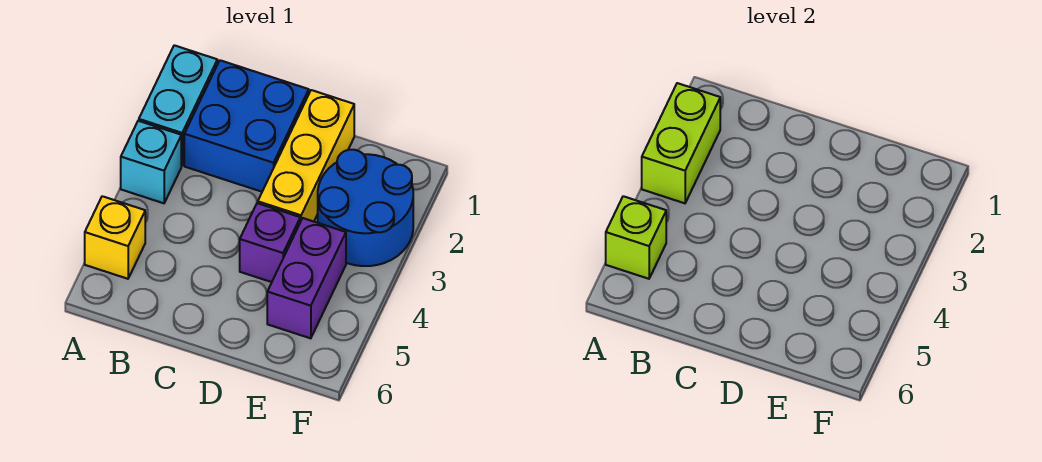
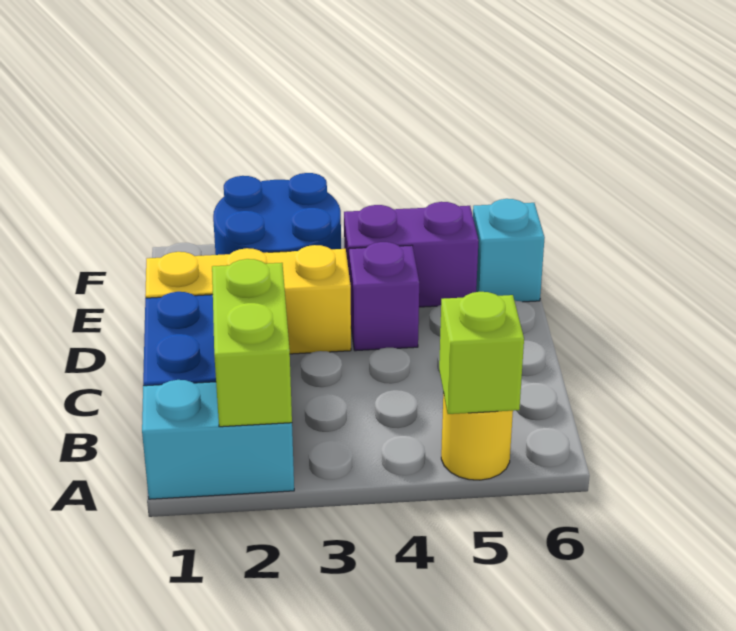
lime brick A2:A3 level 2 -> lime brick A2:B2 level 2
cyan brick A3 level 1 -> cyan brick E6 level 1
yellow brick A5 level 1 -> yellow round brick A5 level 1

